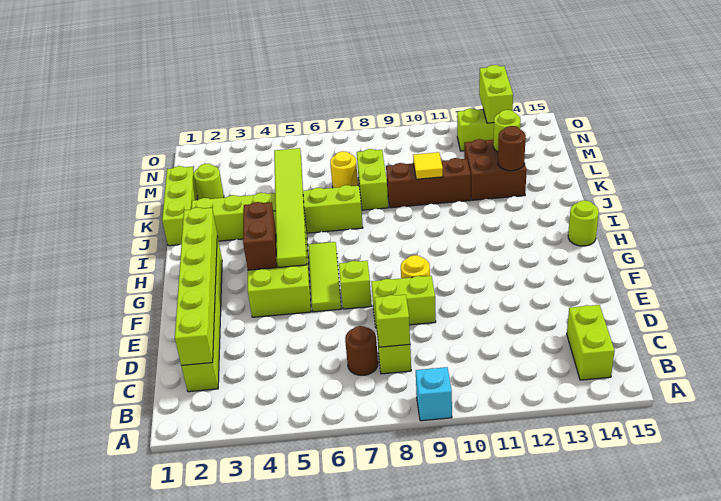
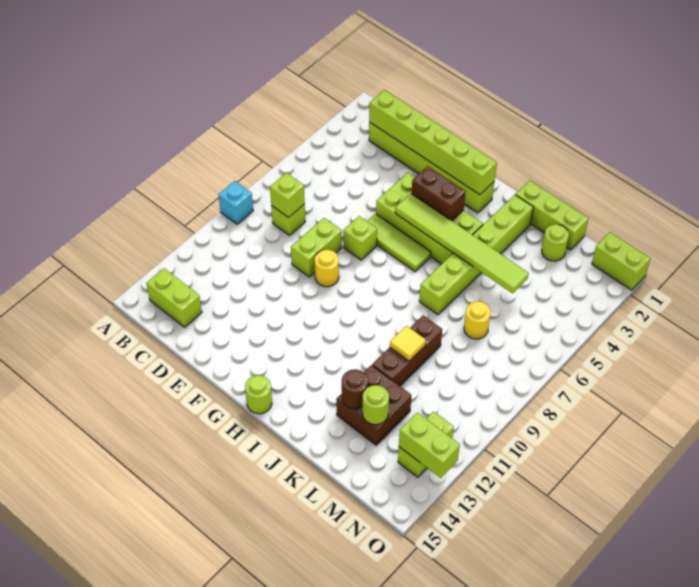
brown round brick C7 level 1 -> none
lime brick K8:L8 level 1 -> lime brick N1:O1 level 1

